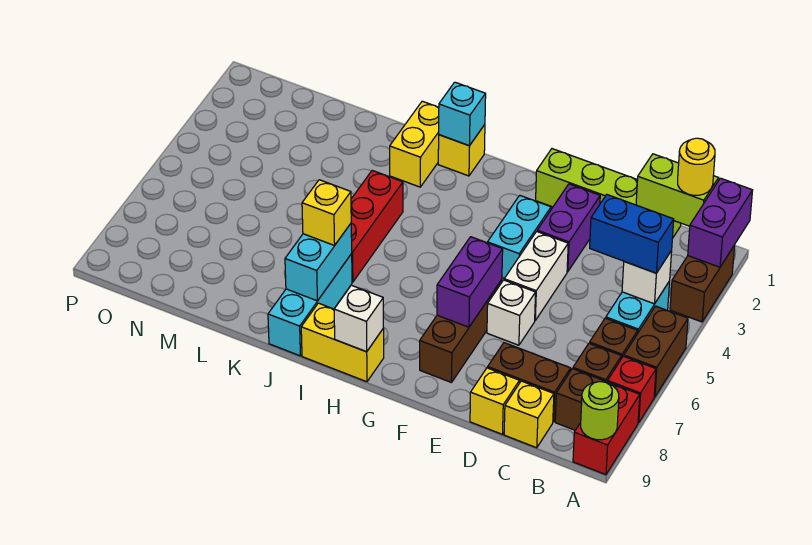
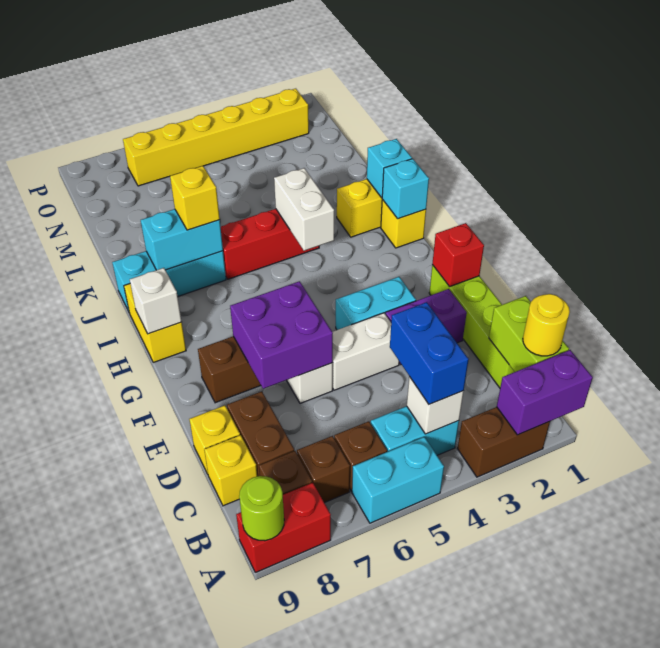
brown brick A5:A6 level 1 -> cyan brick A5:A6 level 1
red brick A7 level 1 -> red brick F1 level 2
purple brick F6:F7 level 2 -> purple brick E6:F7 level 2
none -> white brick I4:J4 level 2
none -> cyan brick J1 level 2
none -> yellow brick O2:O7 level 1

